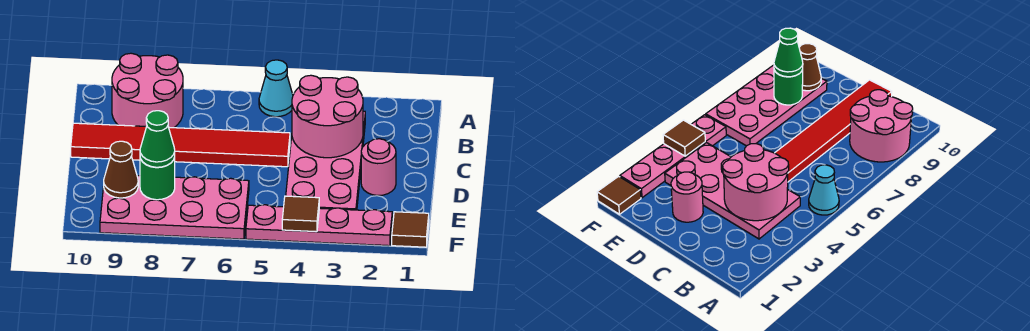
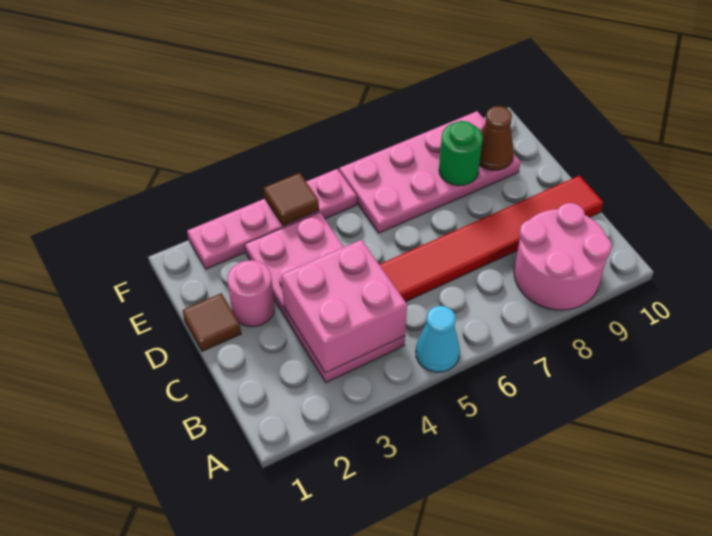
pink round brick B3:C4 level 2 -> pink brick B3:C4 level 2
green cone E8 level 3 -> none
brown tile F1 level 1 -> brown tile D1 level 1

